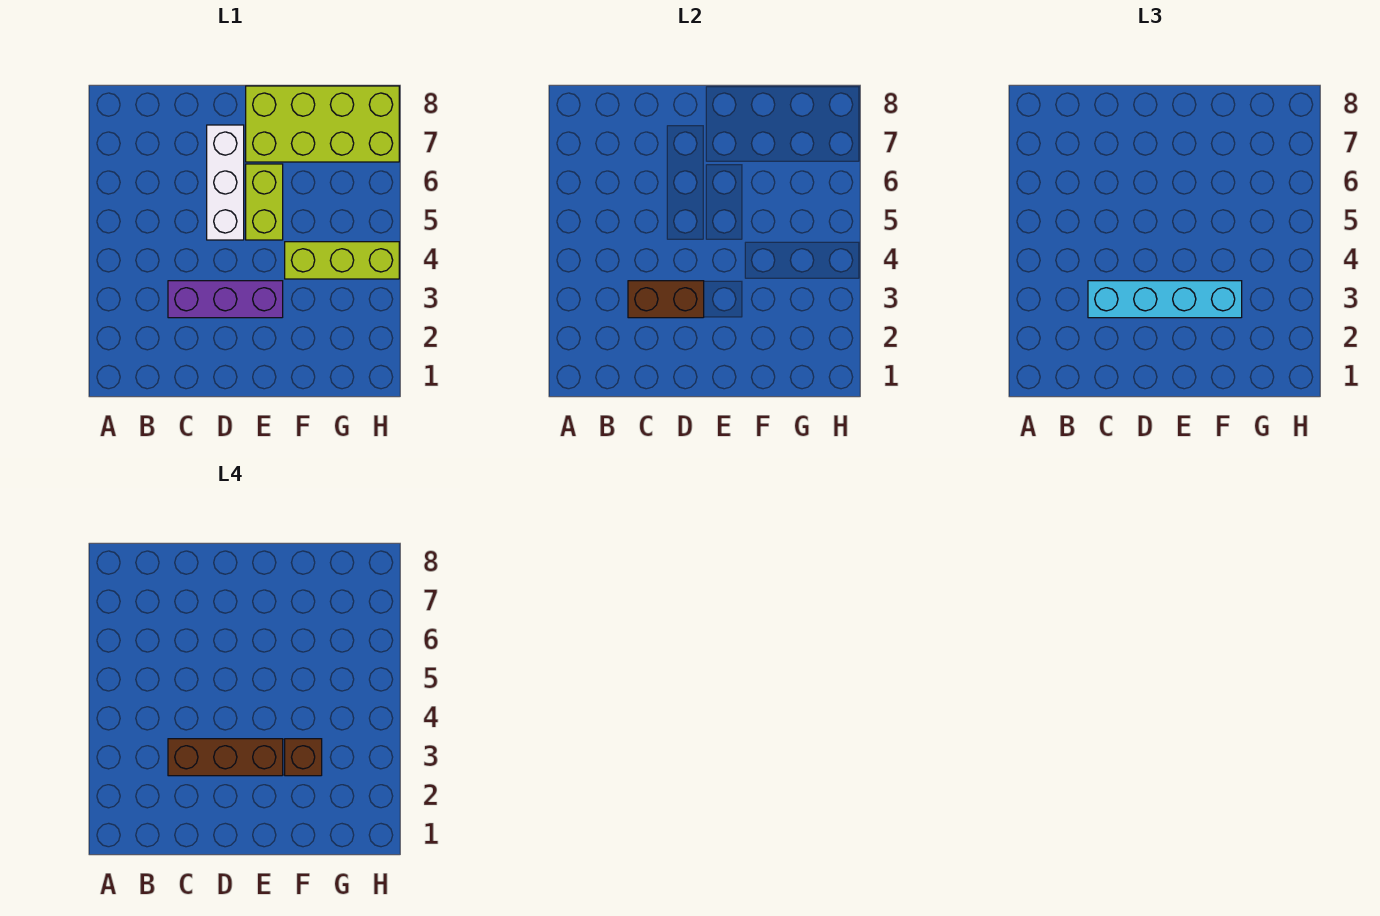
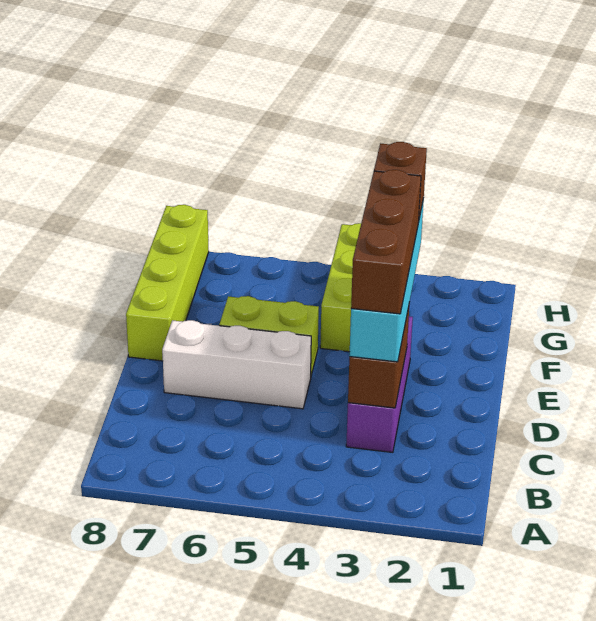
lime brick E7:H8 level 1 -> lime brick E8:H8 level 1

